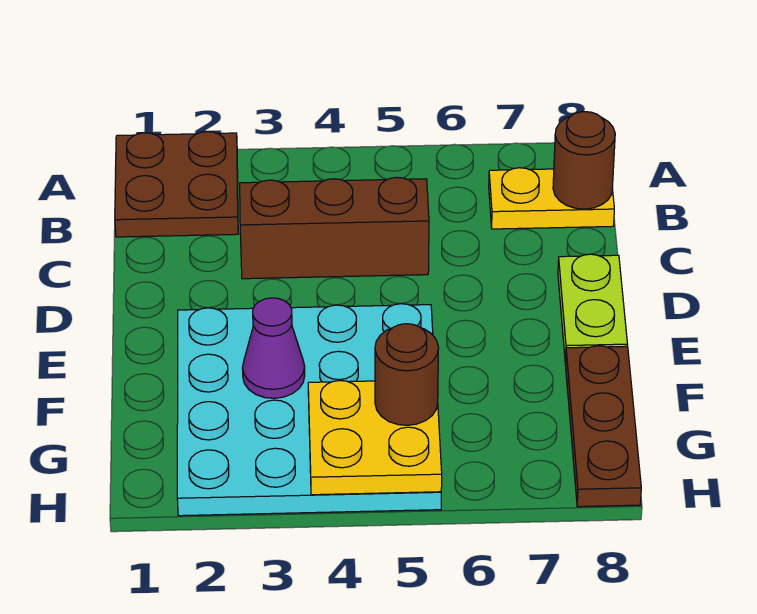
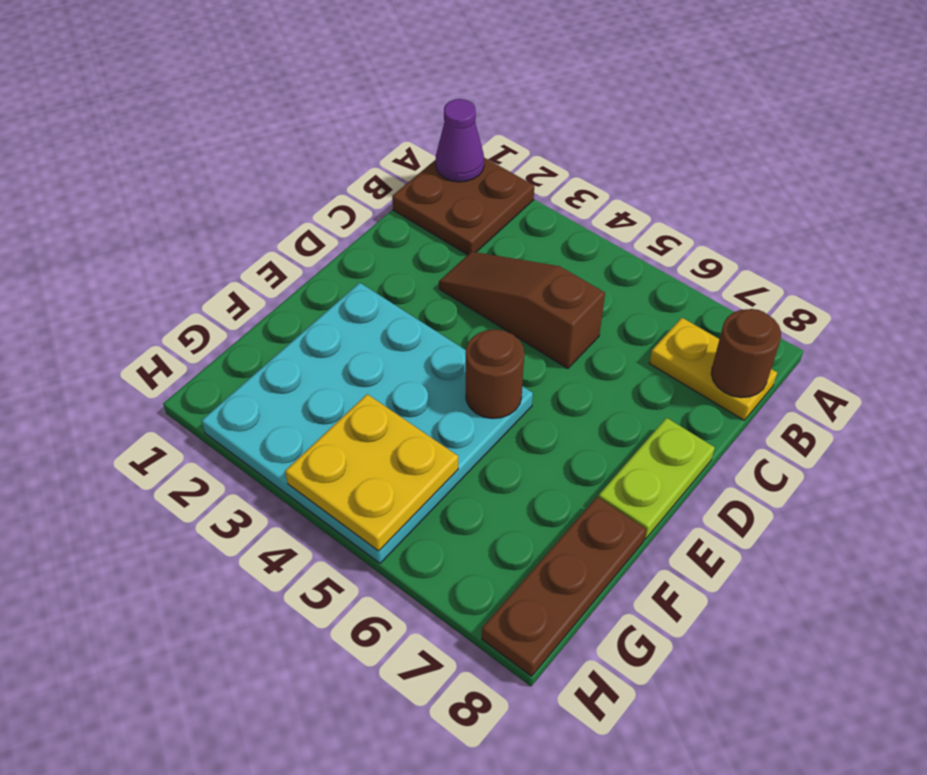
brown brick C3:C5 level 1 -> brown slope C3:C5 level 1 top 5
purple cone F3 level 2 -> purple cone A1 level 2
brown round brick G5 level 3 -> brown round brick E5 level 2

